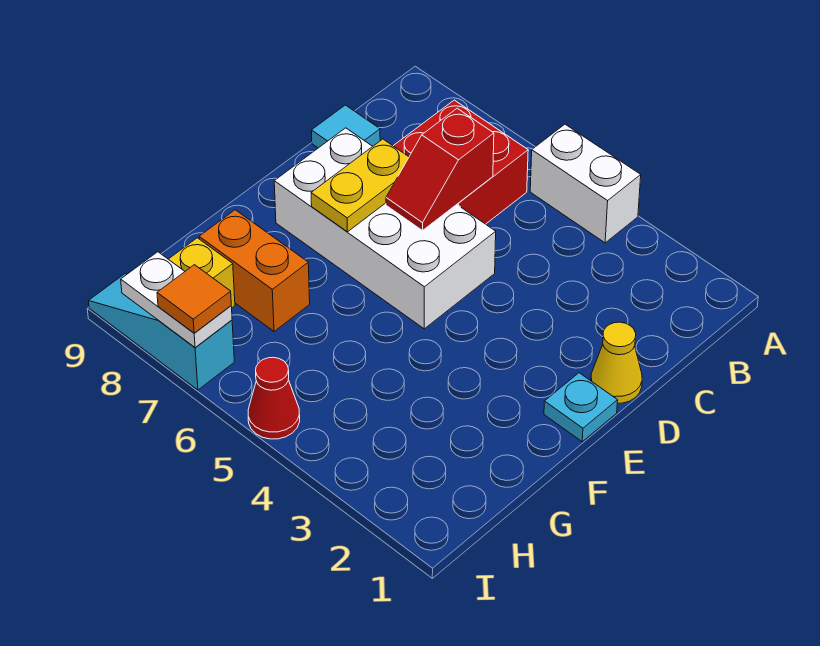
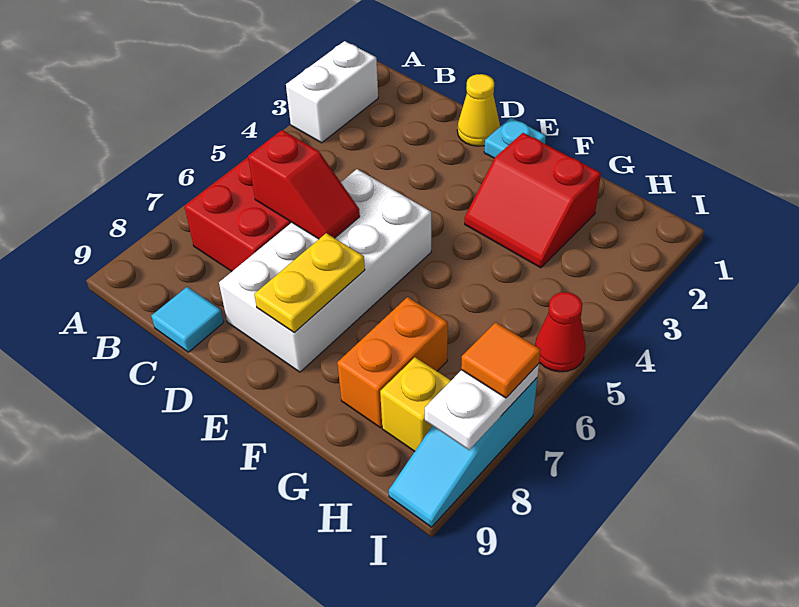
white brick A4:A5 level 1 -> white brick A2:A3 level 1
yellow plate D7:E7 level 2 -> yellow plate E7:E8 level 2
none -> red slope F2:G3 level 1 top 2

